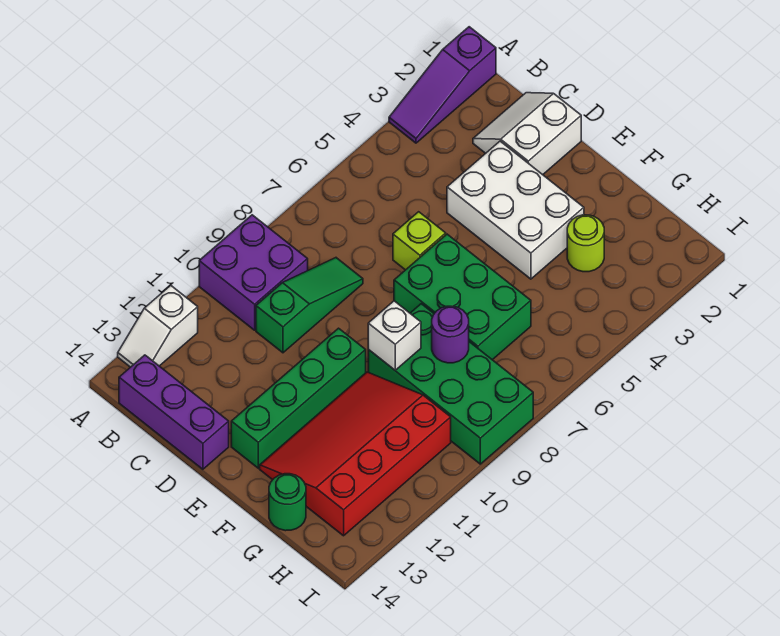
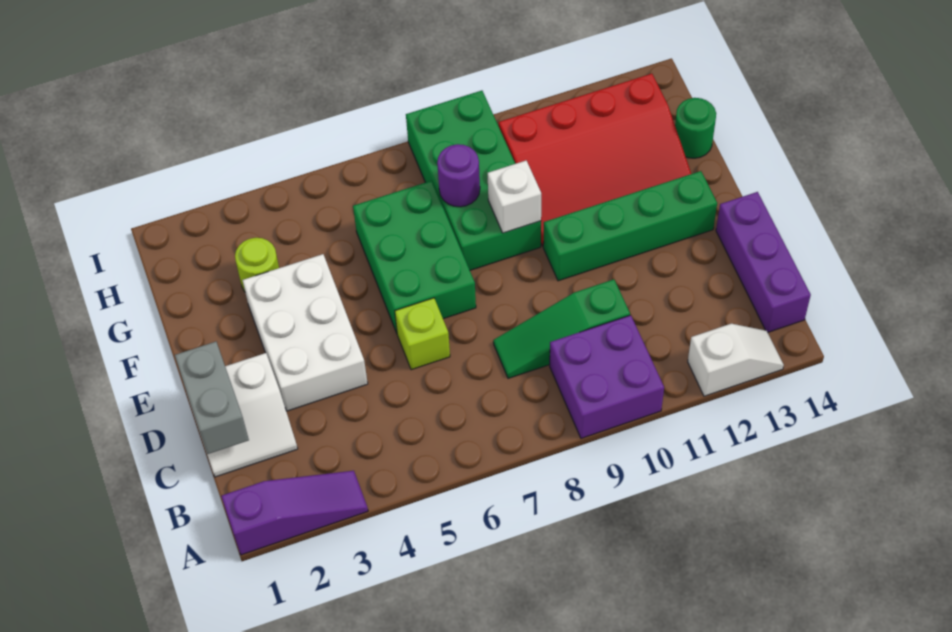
none -> grey brick C1:D1 level 2

